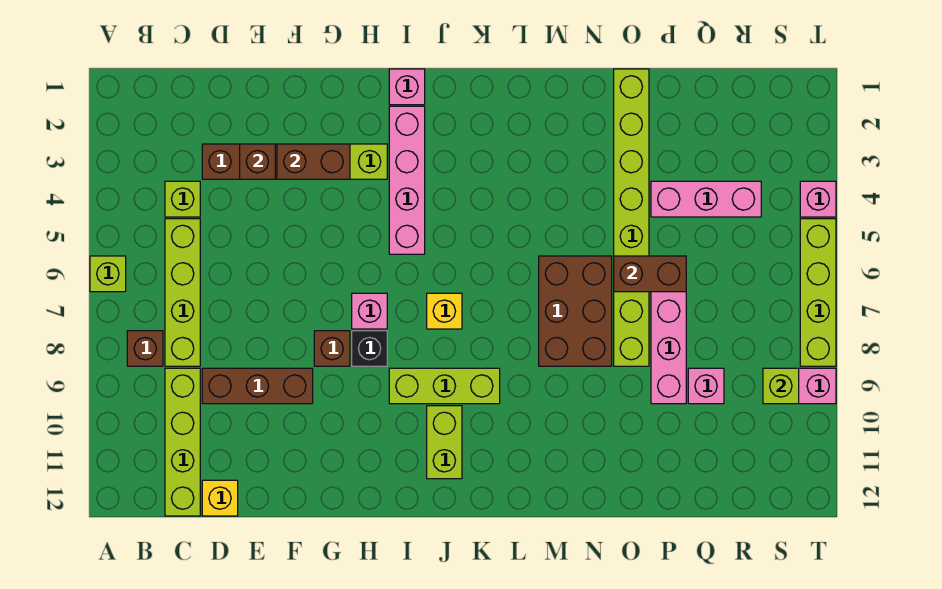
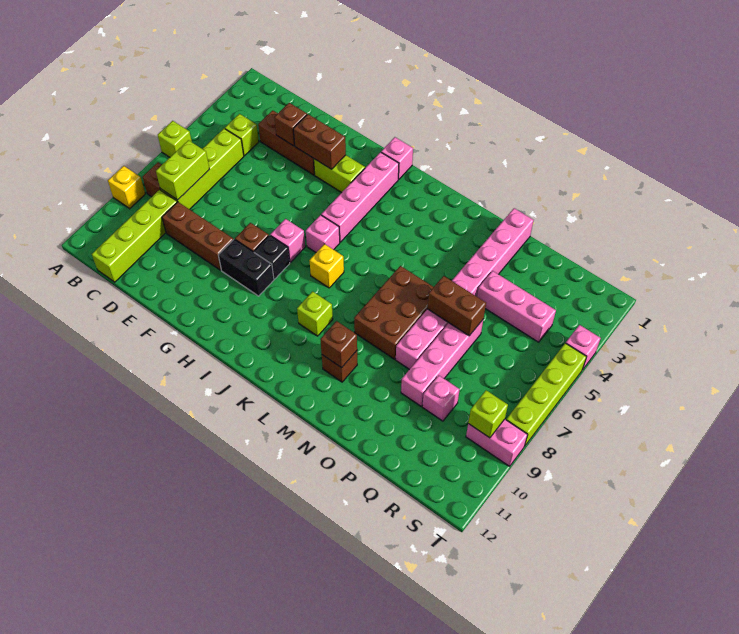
yellow brick D12 level 1 -> yellow brick A9 level 1
none -> black brick G9:H9 level 1
none -> pink brick I6 level 1
lime brick I9:K9 level 1 -> lime brick K9 level 1
lime brick J10:J11 level 1 -> lime brick C7:C8 level 2
none -> brown brick M10 level 1
none -> brown brick M10 level 2
lime brick O1:O8 level 1 -> pink brick O1:O8 level 1

